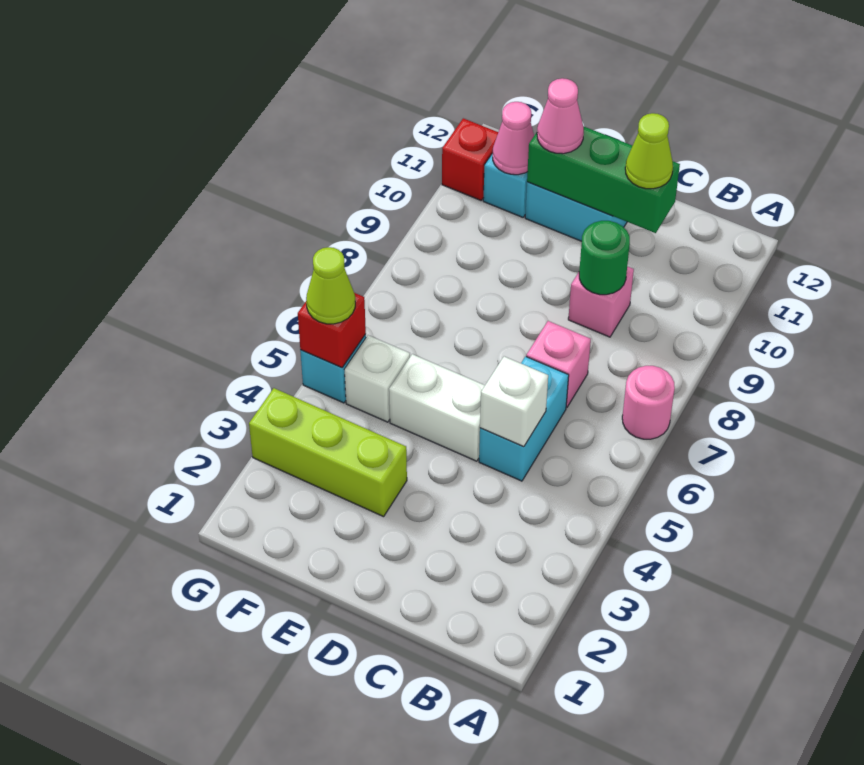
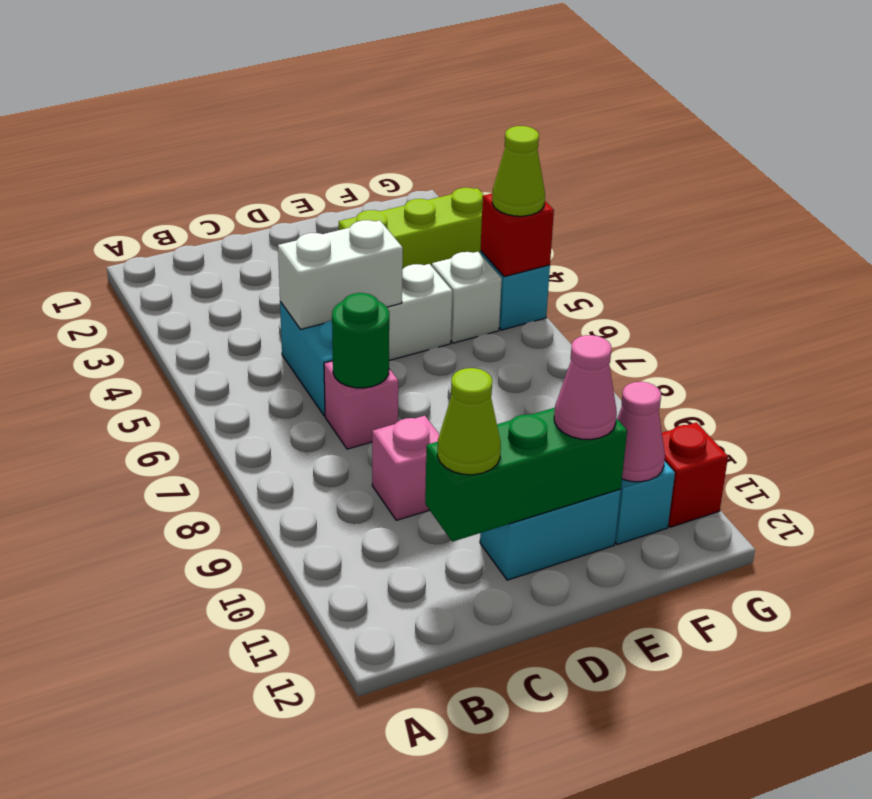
pink round brick A7 level 1 -> none
white brick C5 level 2 -> white brick C5:D5 level 2
green round brick C9 level 2 -> green round brick C7 level 2

